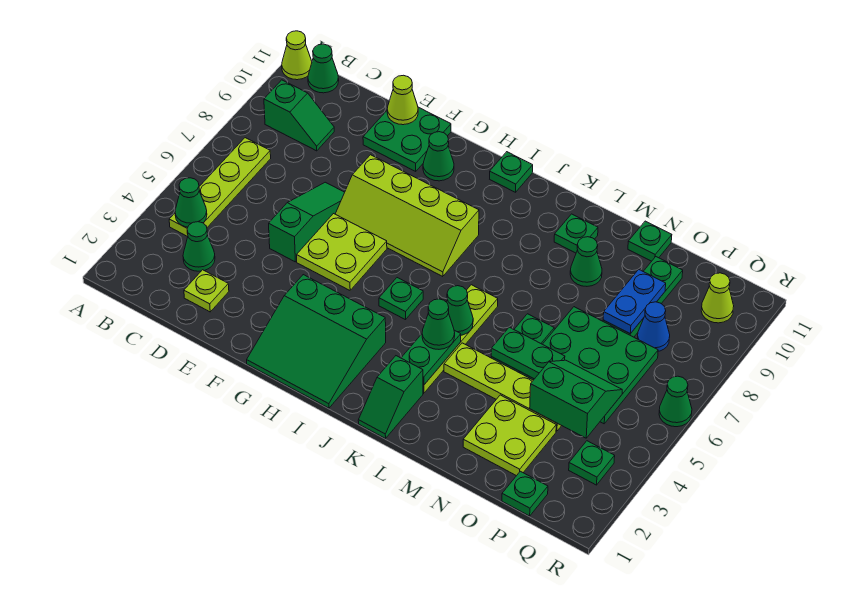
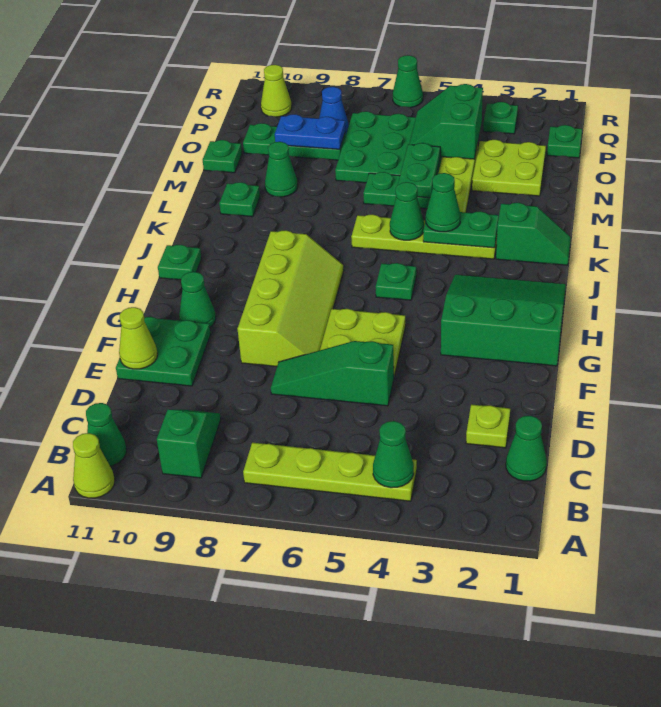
green cone C3 level 1 -> green cone C1 level 1
green slope G1:I3 level 1 top 3 -> green slope G1:I3 level 1 top G

